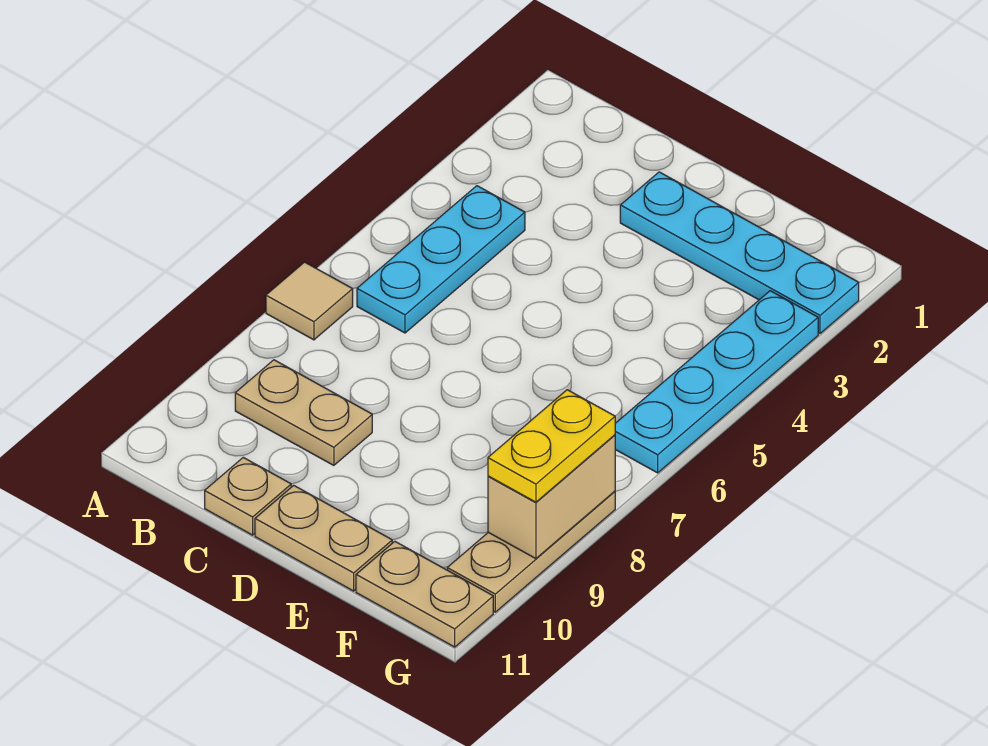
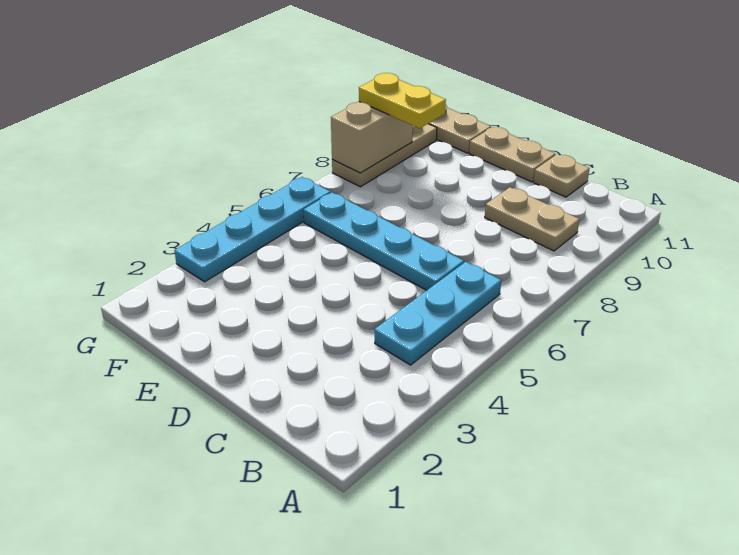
tan tile A7 level 1 -> none
cyan plate D2:G2 level 1 -> cyan plate C6:F6 level 1
yellow plate G8:G9 level 3 -> yellow plate F9:G9 level 3

